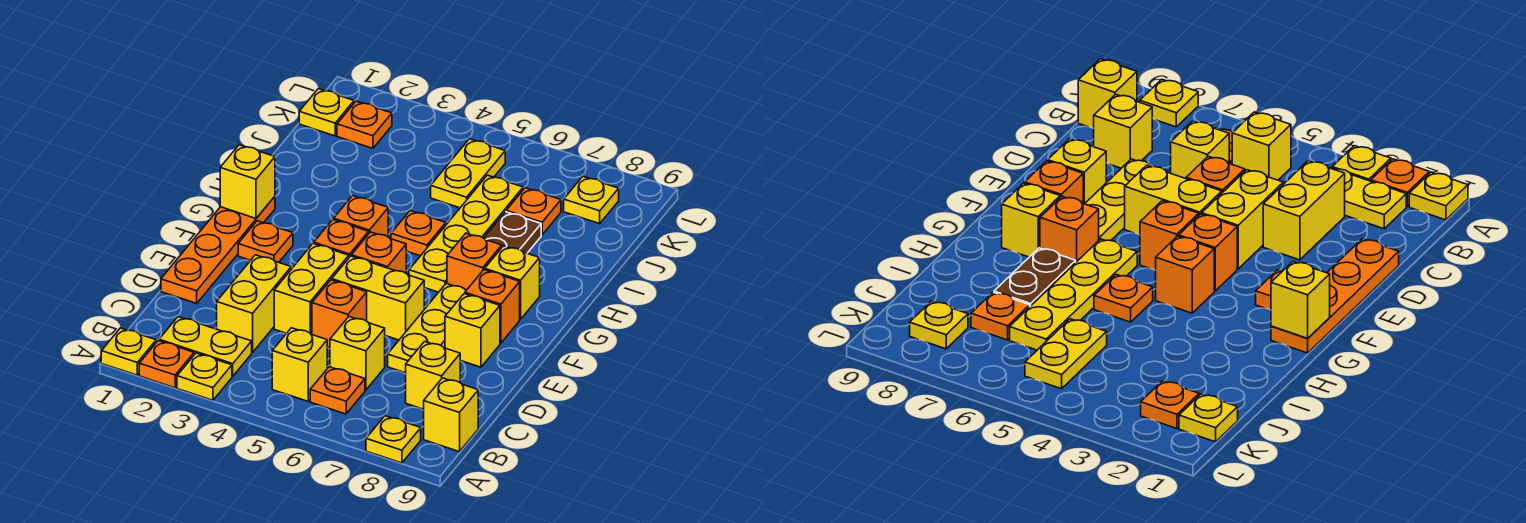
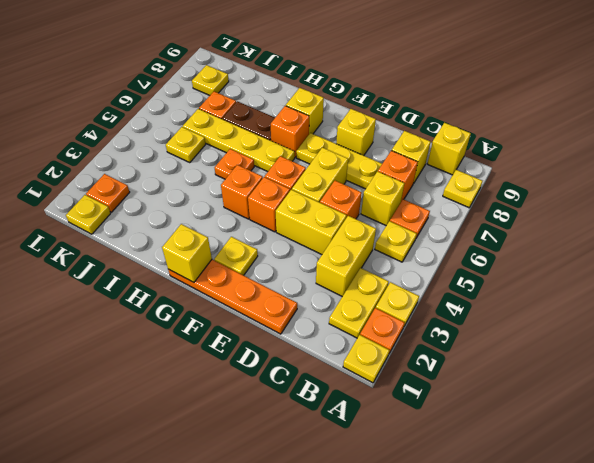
yellow brick B5 level 1 -> yellow plate B5 level 1
yellow brick C3:D3 level 1 -> yellow brick C3:C4 level 1
orange plate F2 level 1 -> yellow plate F2 level 1
orange brick F8 level 1 -> orange brick C7 level 1
yellow plate J5:K5 level 1 -> yellow plate J5 level 1

